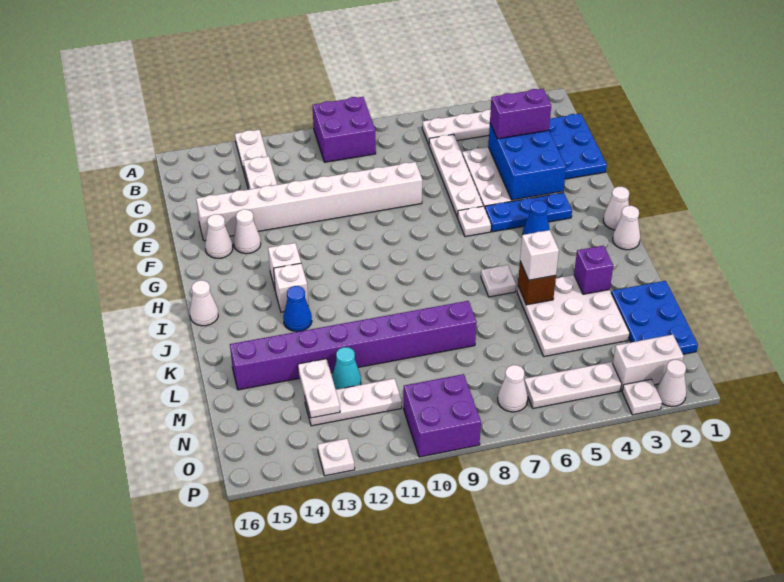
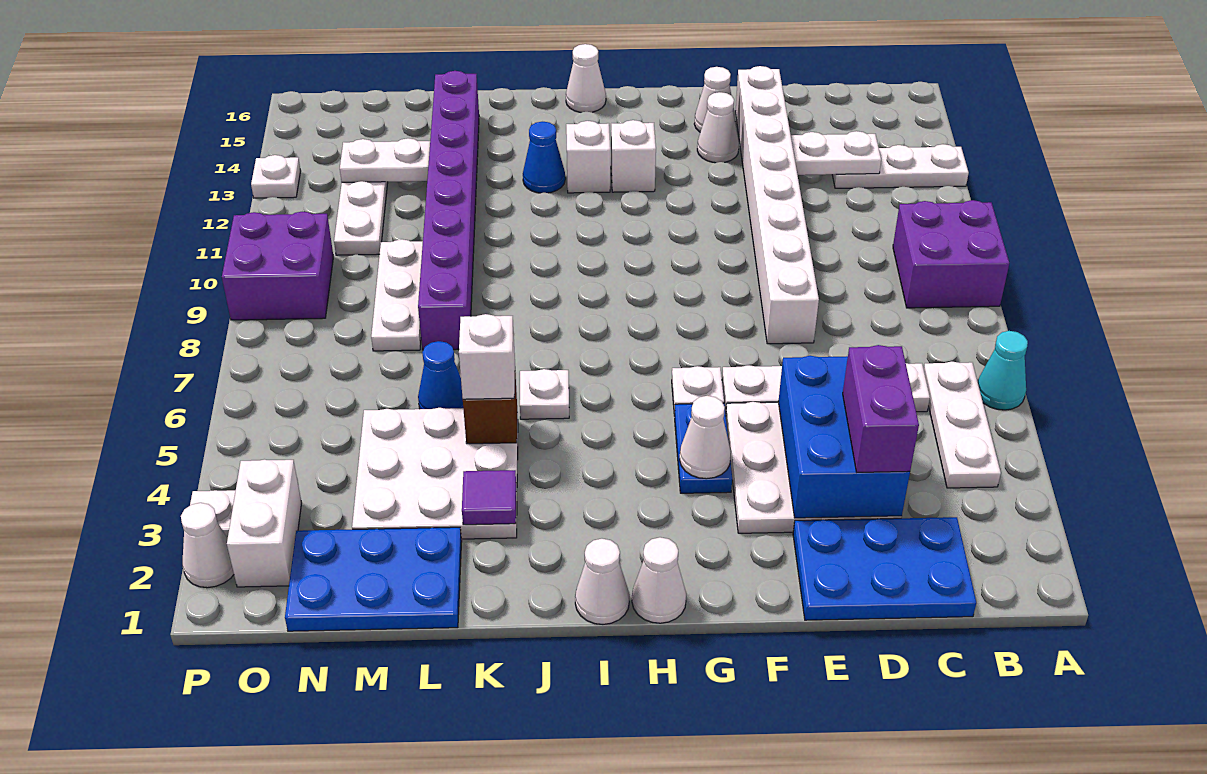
blue brick D3:F4 level 2 -> blue brick D3:E5 level 2
blue plate G3:G5 level 1 -> blue plate G4:G5 level 1
blue cone H4 level 1 -> blue cone L6 level 1
purple brick K3 level 2 -> purple tile K3 level 2
cyan cone M12 level 1 -> cyan cone A6 level 1
white plate O4:O6 level 1 -> white plate M8:M10 level 1
white cone O7 level 1 -> white cone G4 level 2

